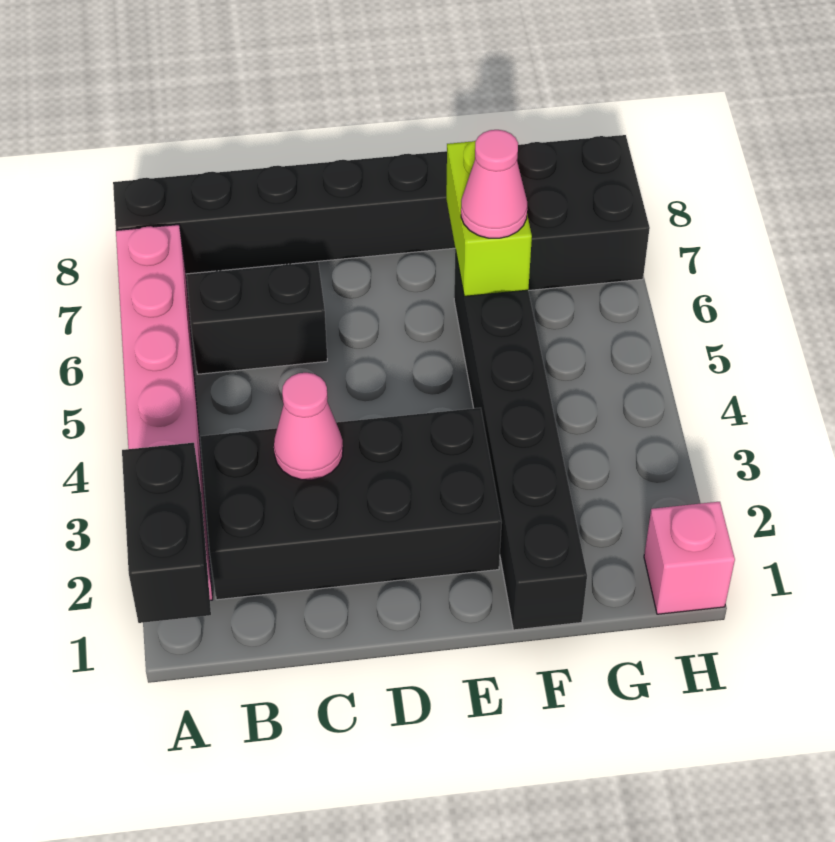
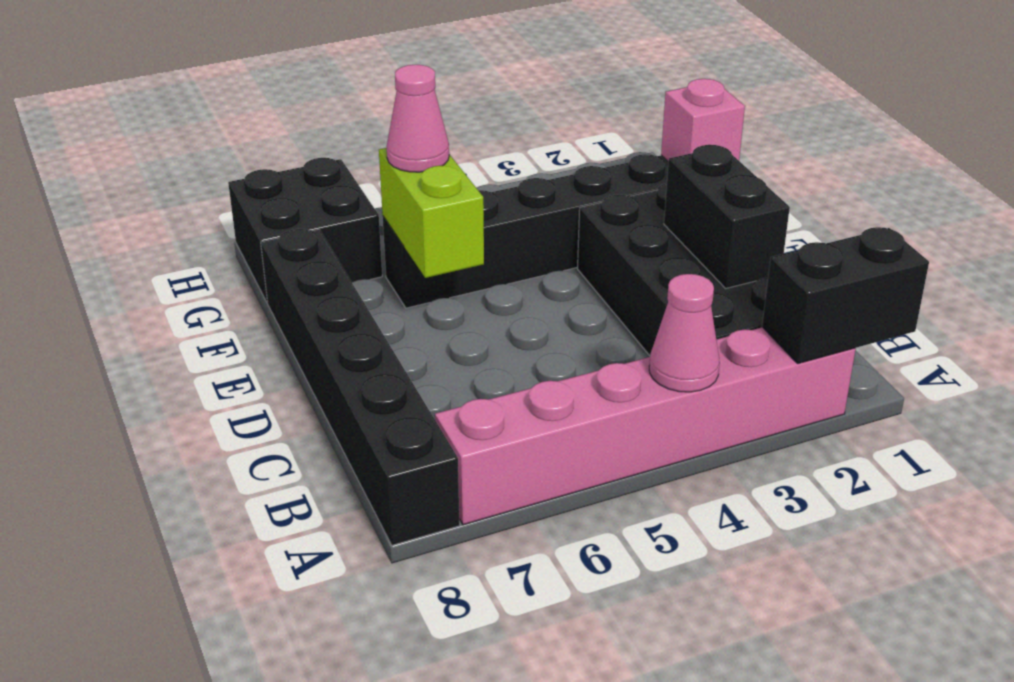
black brick B6:C6 level 1 -> black brick C2:D2 level 2
pink cone C3 level 2 -> pink cone A4 level 2
lime brick F6:F7 level 2 -> lime brick E6:F6 level 2
pink brick H1 level 1 -> pink brick F1 level 2

